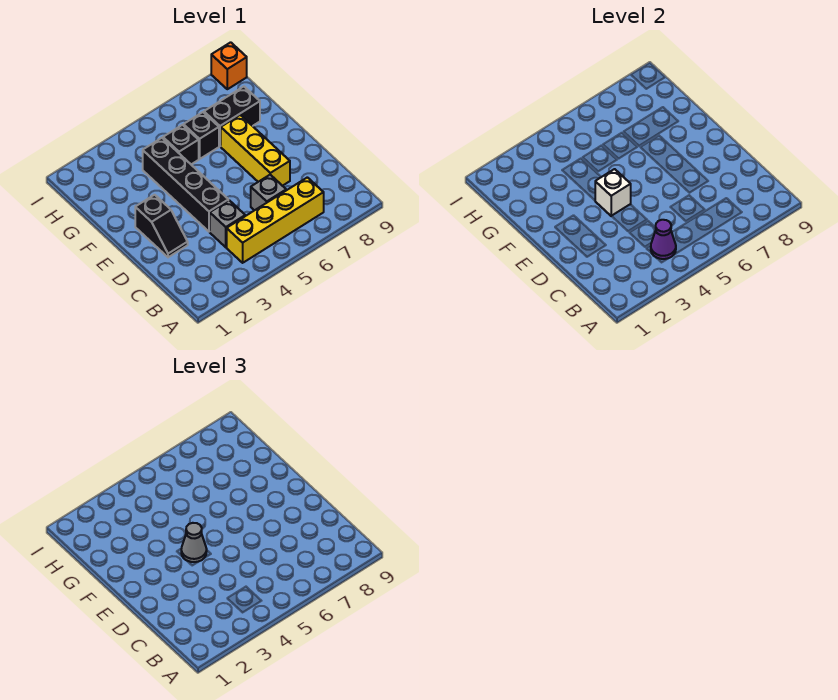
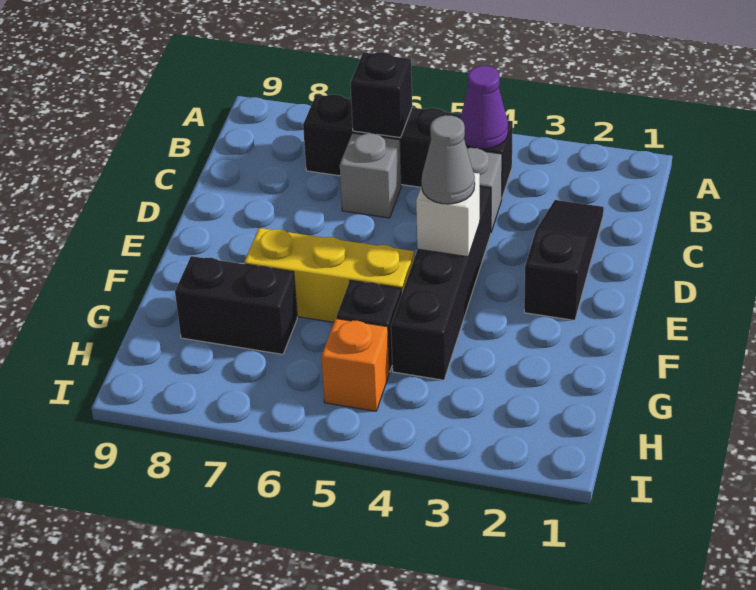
yellow brick B4:B7 level 1 -> black brick B4:B7 level 1
black slope D2:E2 level 1 top E -> black slope C2:E2 level 1 top E
yellow brick D7:F7 level 1 -> yellow brick F5:F7 level 1
black brick G6 level 1 -> black brick B6 level 2
orange brick I9 level 1 -> orange brick H5 level 1

